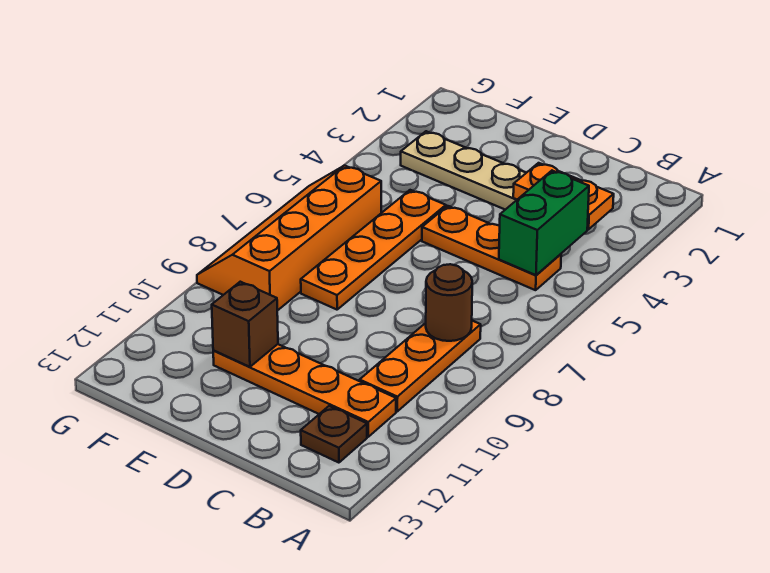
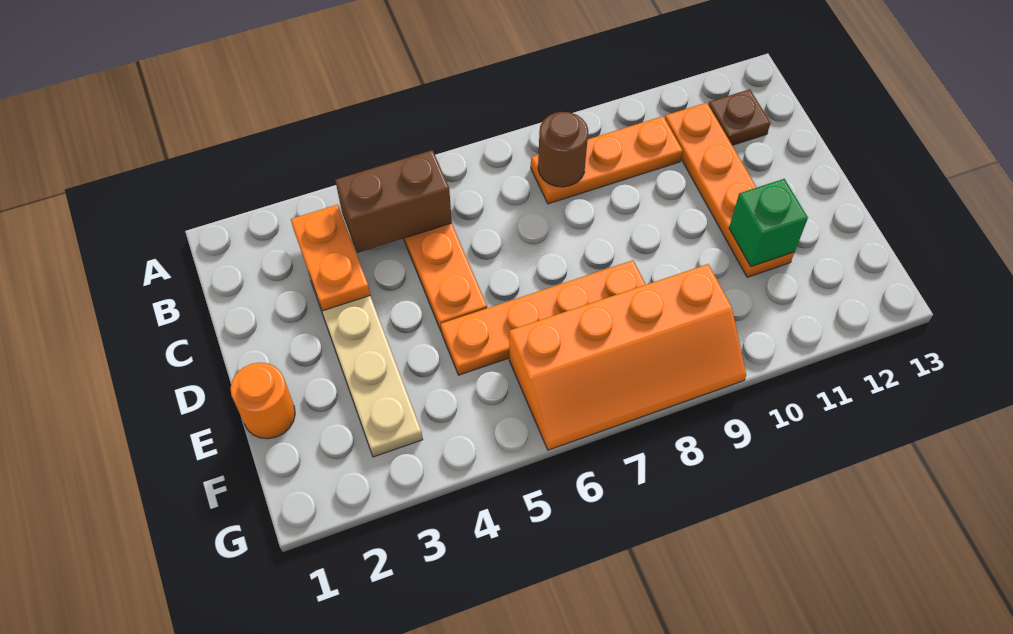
green brick B4:B5 level 2 -> brown brick B4:B5 level 2
none -> orange round brick E1 level 1
brown brick E11 level 2 -> green brick E11 level 2

